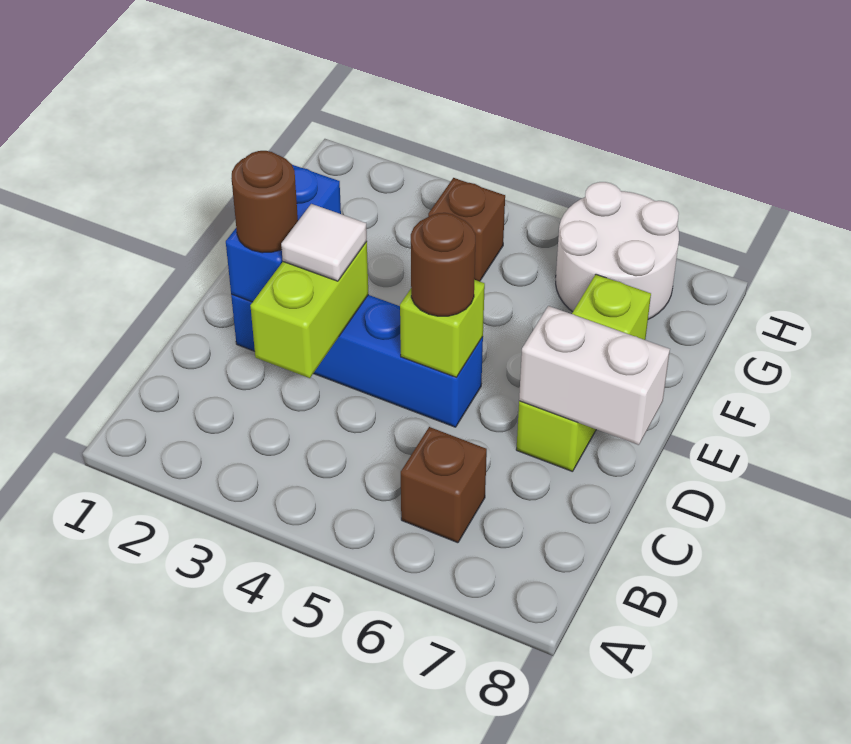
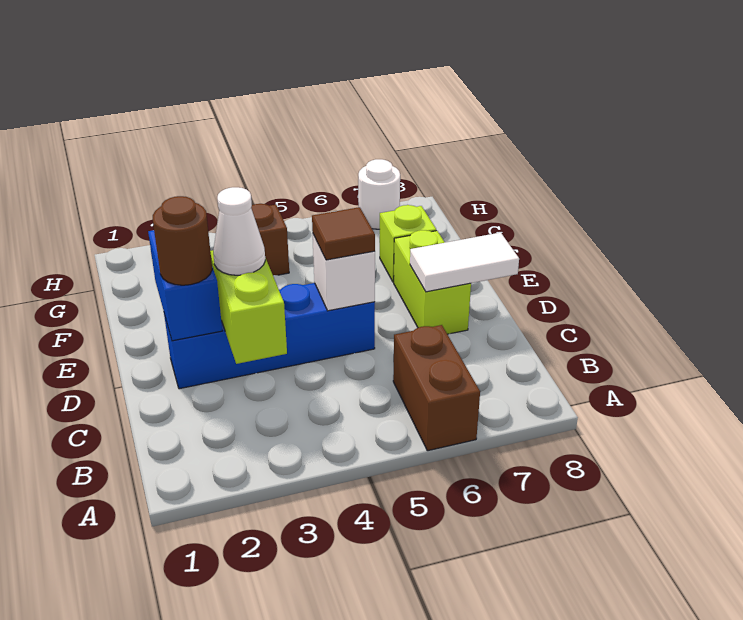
brown brick B6 level 1 -> brown brick A6:B6 level 1
white tile D3 level 3 -> white cone D3 level 3
lime brick D5 level 2 -> white brick D5 level 2
brown round brick D5 level 3 -> brown tile D5 level 3
white brick D7:D8 level 2 -> white tile D7:D8 level 2
white round brick G6:H7 level 1 -> white round brick H7 level 1

